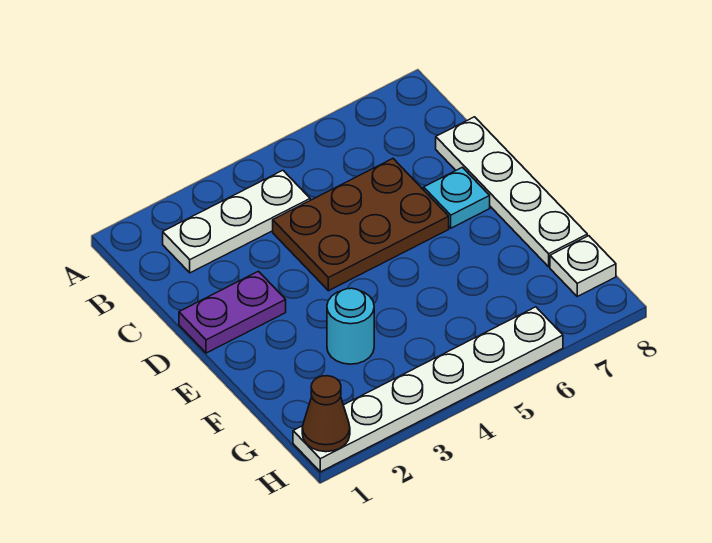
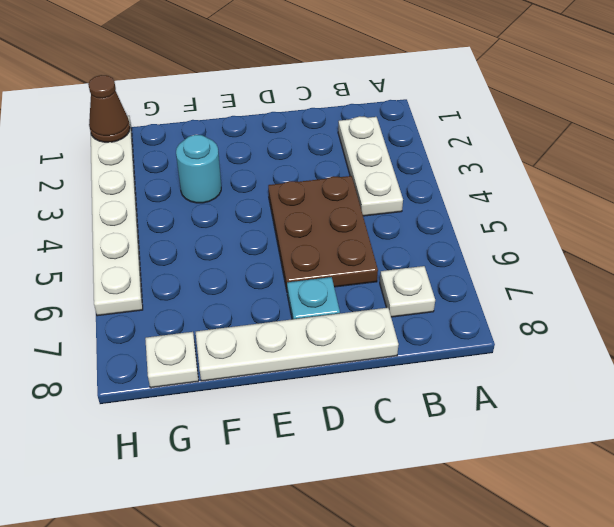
none -> white plate B7 level 1
purple plate D1:D2 level 1 -> none

